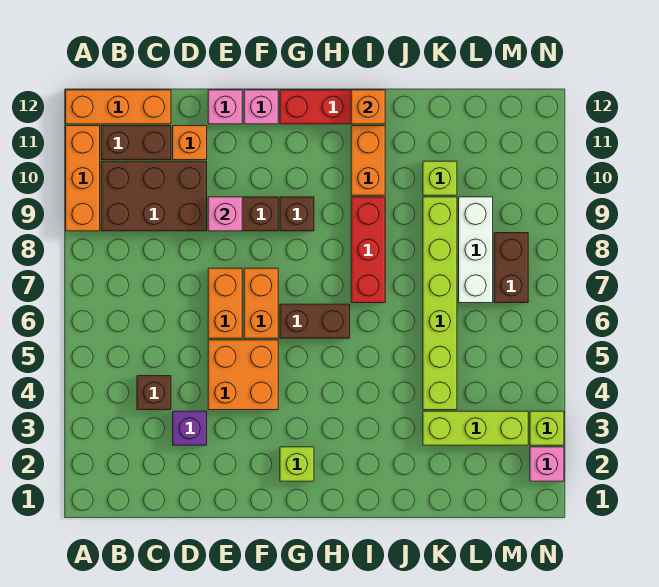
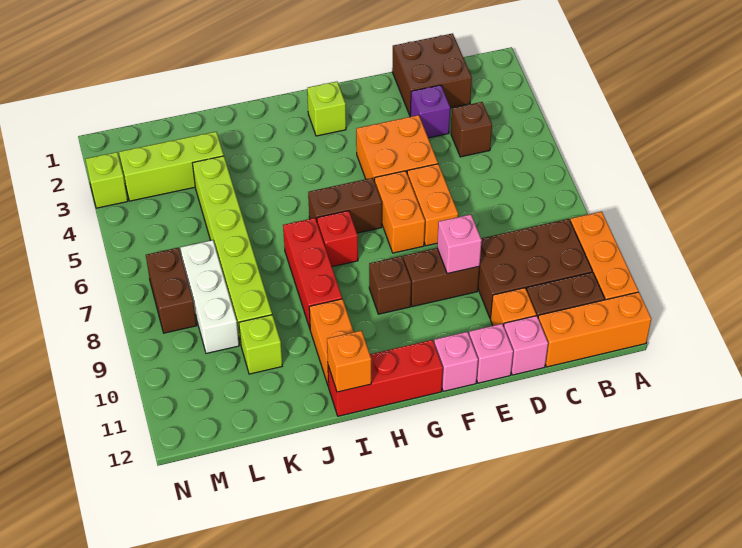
none -> brown brick C1:D2 level 1
none -> red brick H7 level 1
pink brick N2 level 1 -> pink brick D12 level 1

